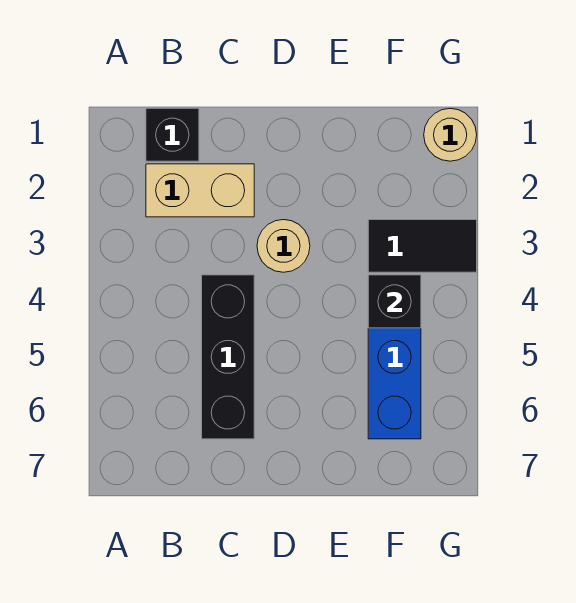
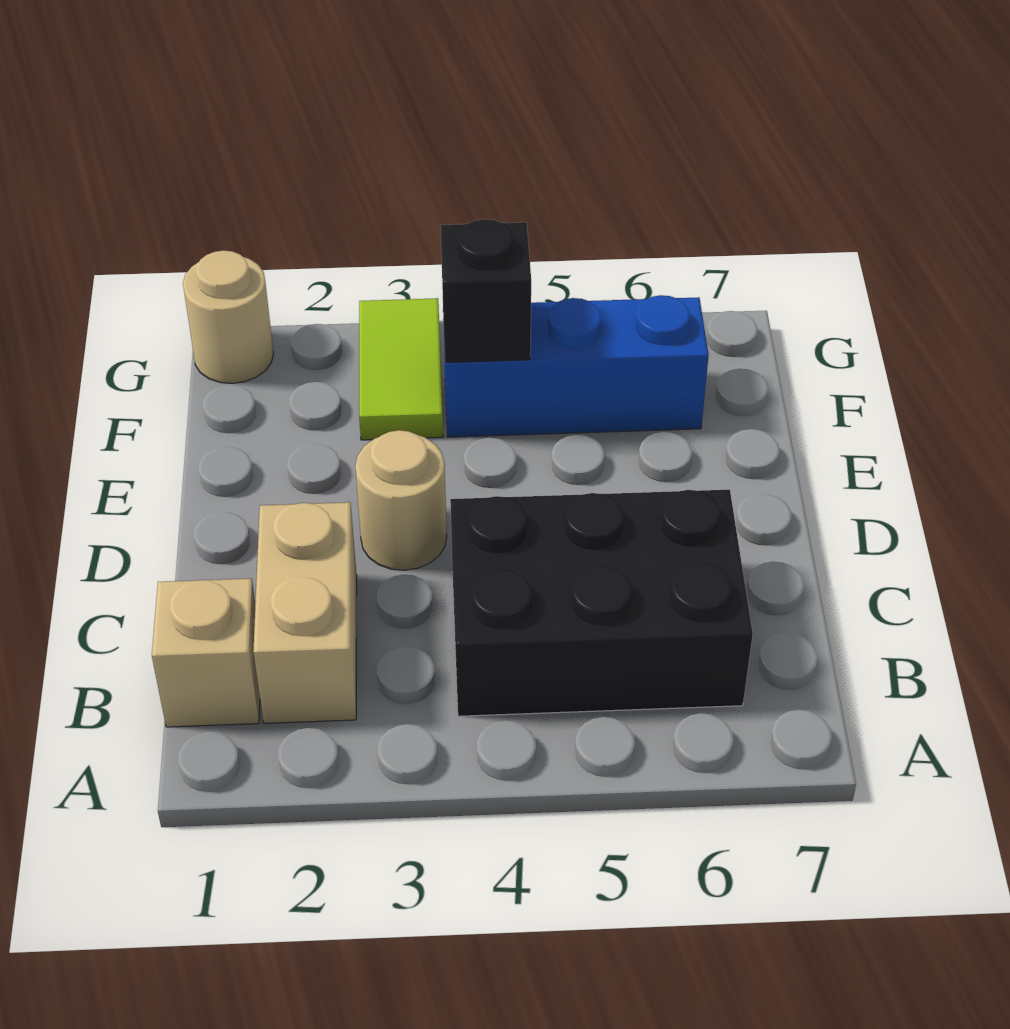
black brick B1 level 1 -> tan brick B1 level 1
black brick C4:C6 level 1 -> black brick B4:C6 level 1
black tile F3:G3 level 1 -> lime tile F3:G3 level 1

